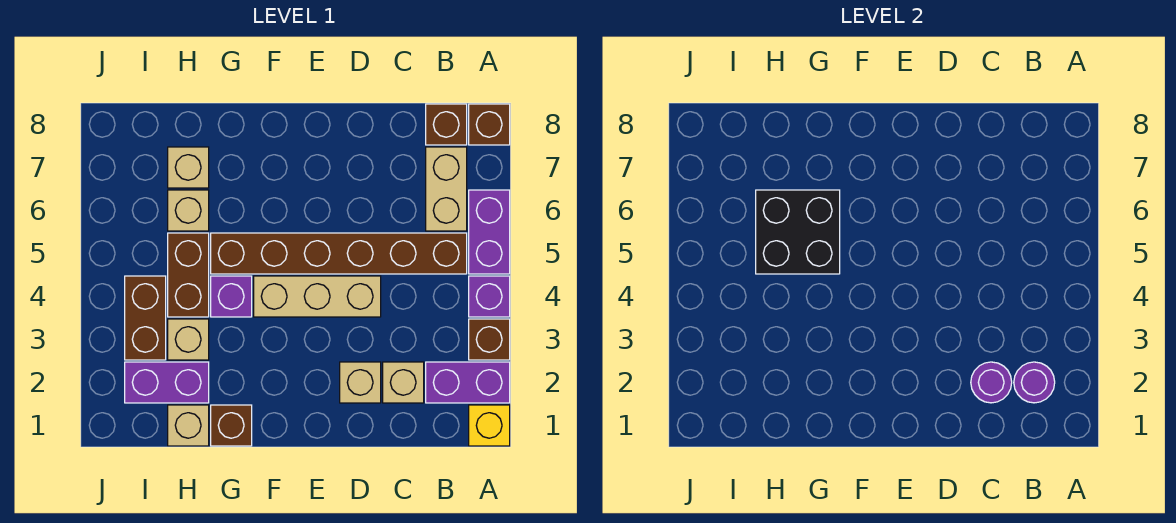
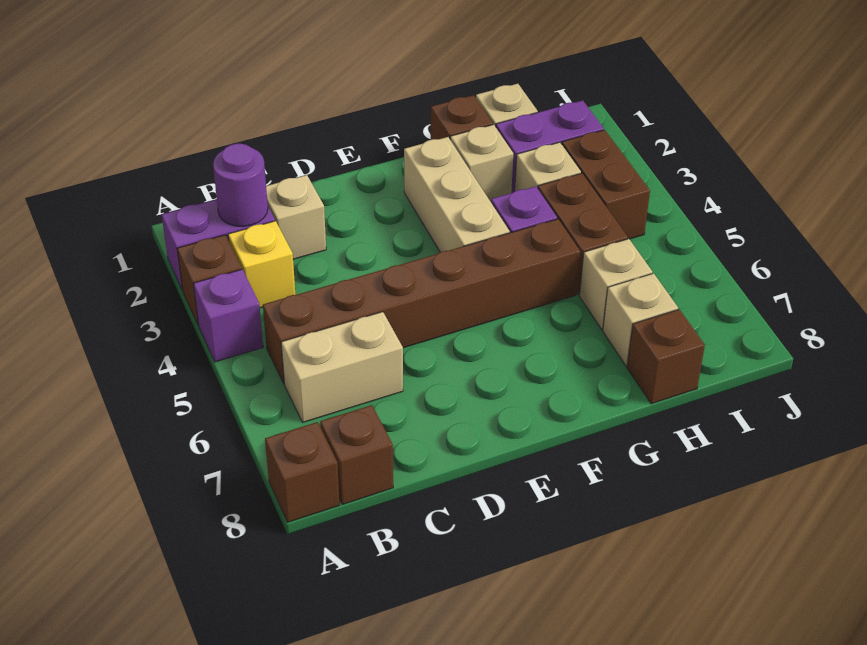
yellow brick A1 level 1 -> yellow brick B3 level 1
purple brick A5:A6 level 1 -> none
tan brick B6:B7 level 1 -> tan brick B6:C6 level 1
purple round brick C2 level 2 -> none
tan brick D2 level 1 -> tan brick G2 level 1
tan brick D4:F4 level 1 -> tan brick F2:F4 level 1
black brick G5:H6 level 2 -> none
none -> brown brick H8 level 1

